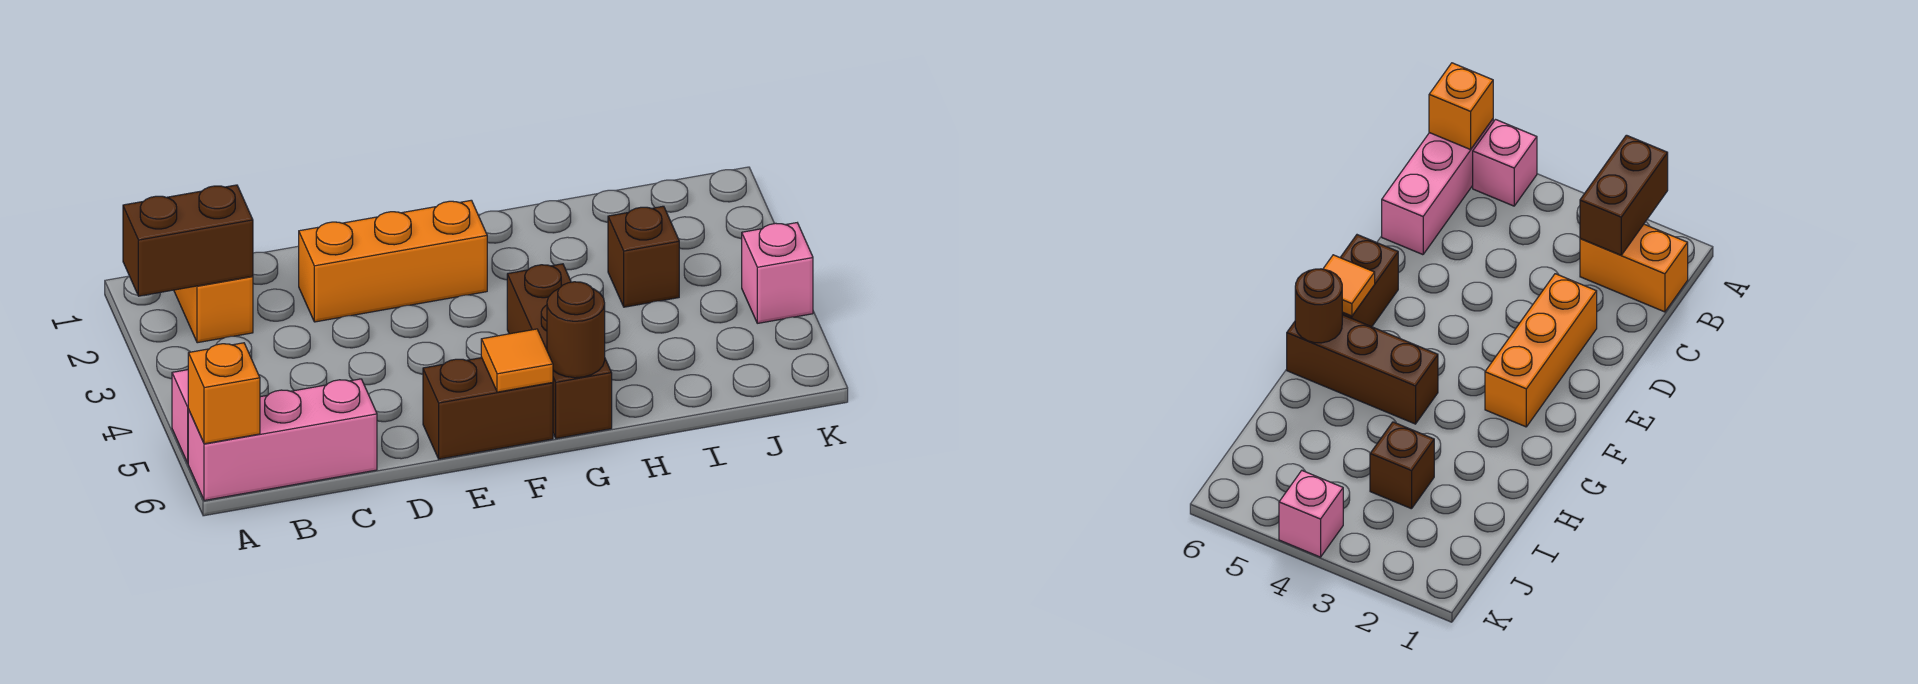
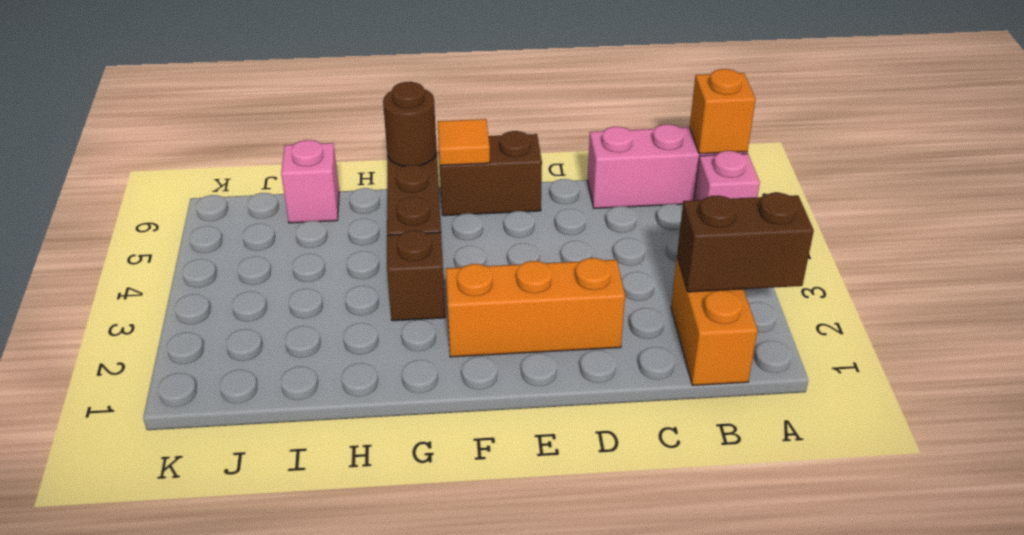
brown brick I3 level 1 -> brown brick G3 level 1
pink brick K4 level 1 -> pink brick I6 level 1

